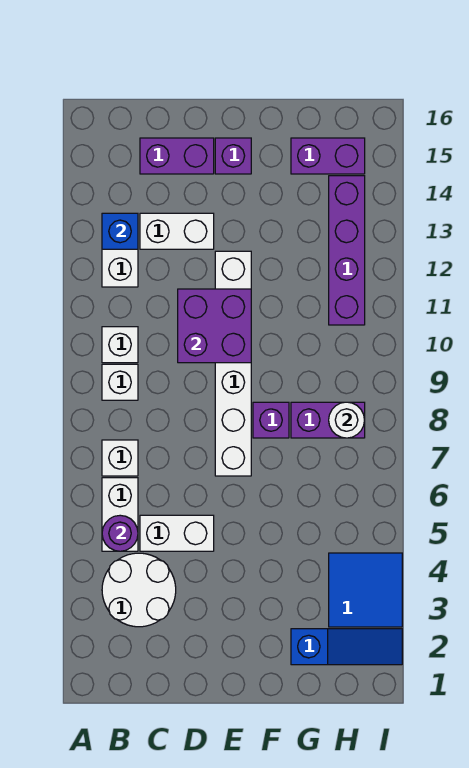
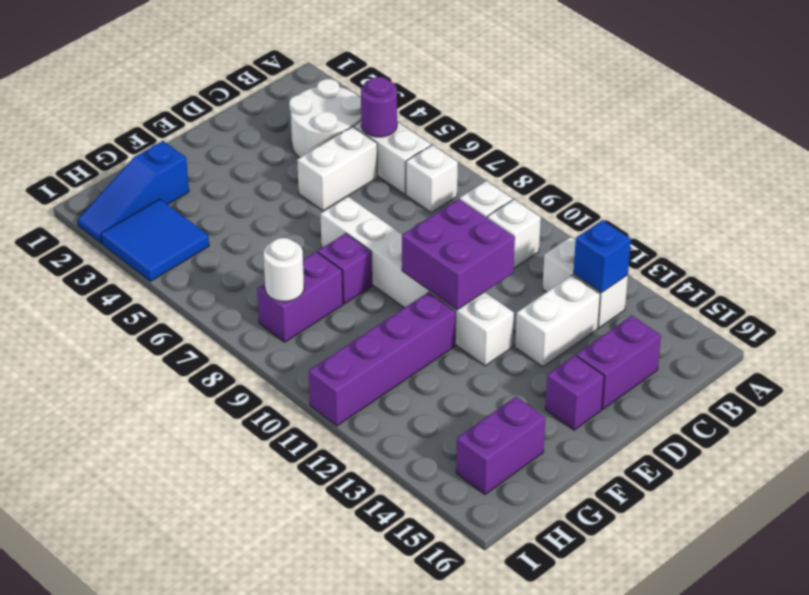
purple brick H11:H14 level 1 -> purple brick F11:I11 level 1

